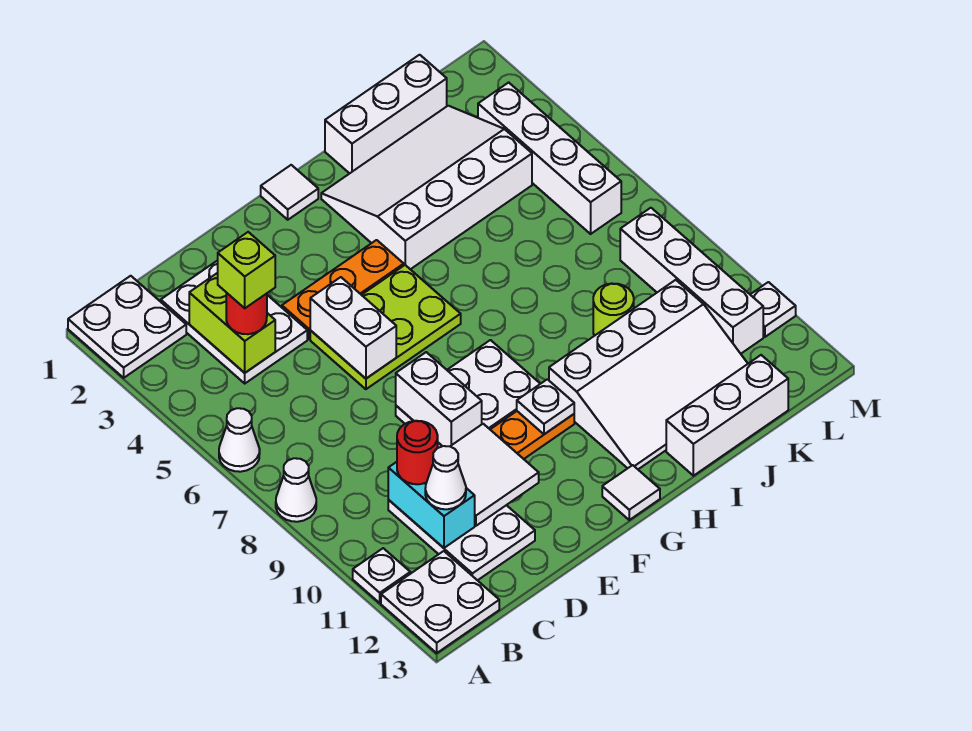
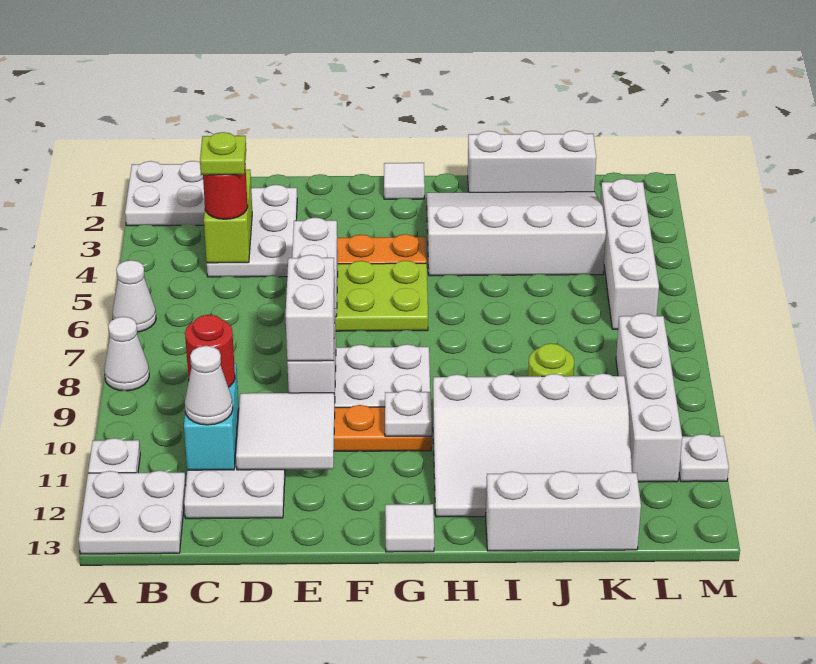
lime brick C4 level 4 -> lime plate C4 level 4
none -> white brick E8:E9 level 3

